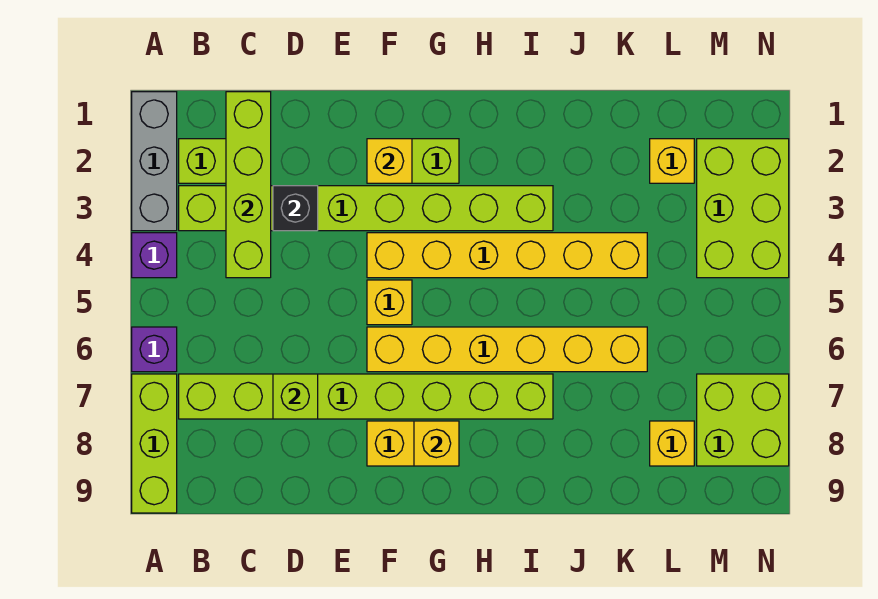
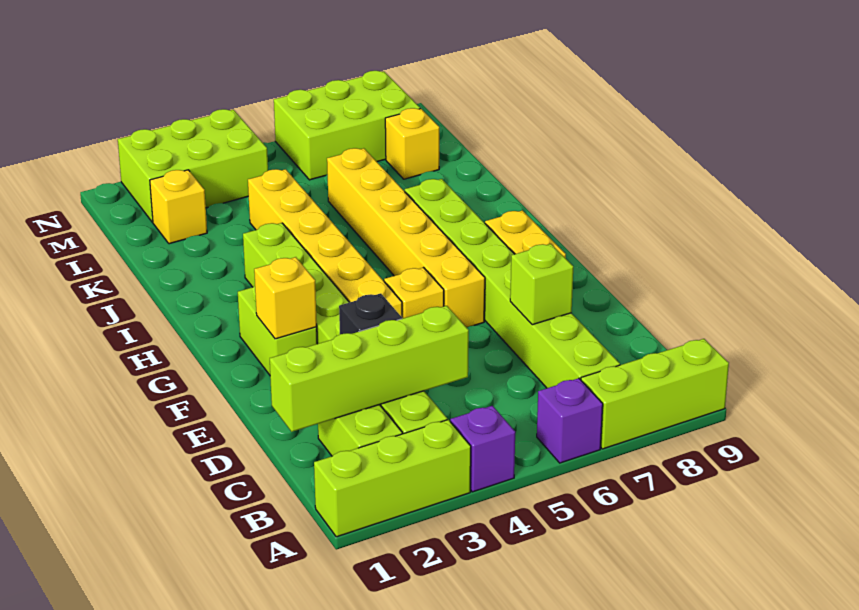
grey brick A1:A3 level 1 -> lime brick A1:A3 level 1
yellow brick G8 level 2 -> none
lime brick M7:N8 level 1 -> lime brick M6:N8 level 1

